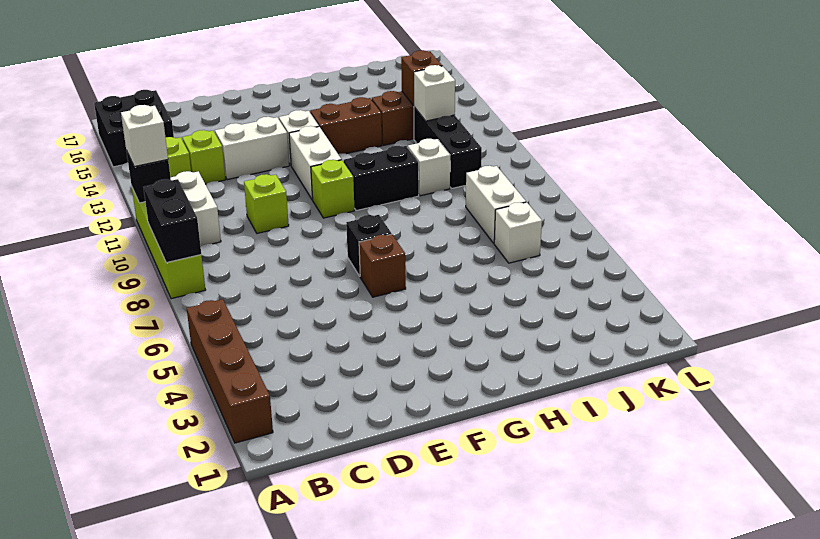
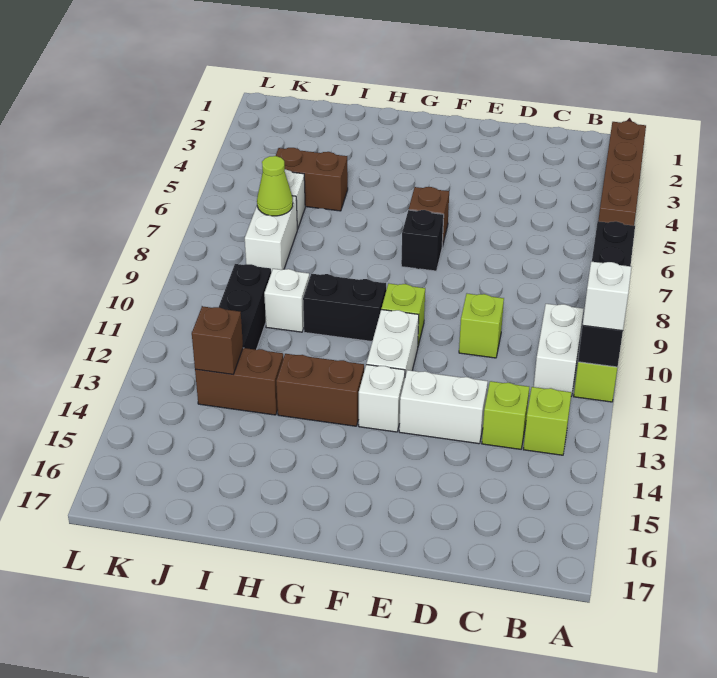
black brick A15:B16 level 1 -> none
none -> brown brick I5:J5 level 1
none -> lime cone J7 level 2
white brick J12 level 2 -> none

